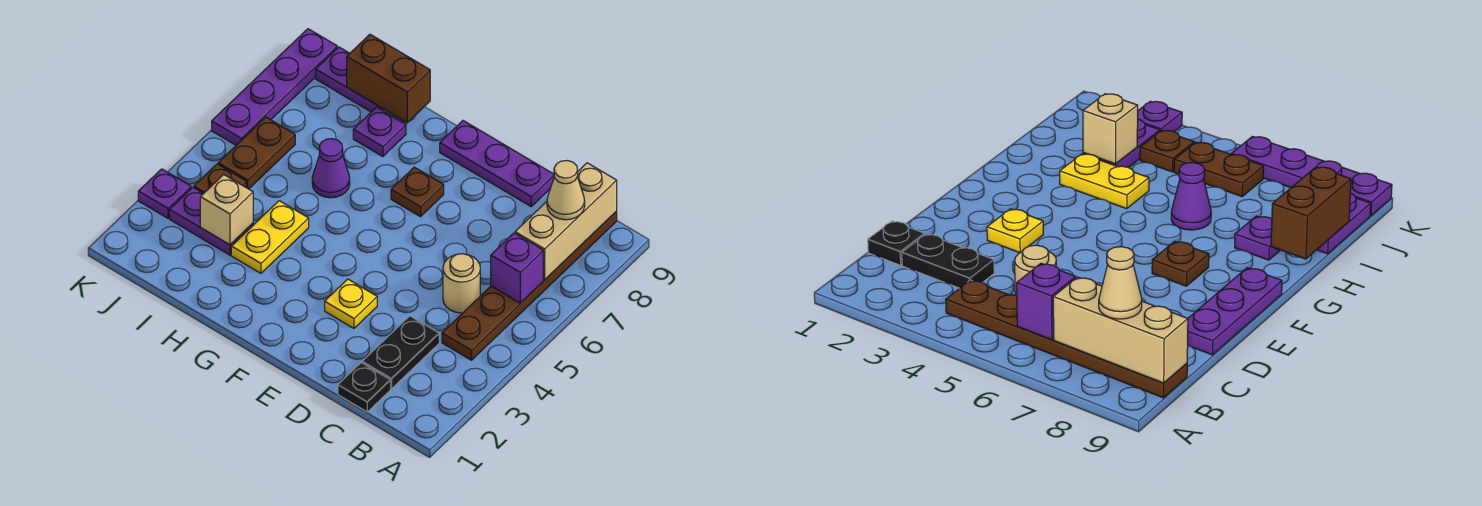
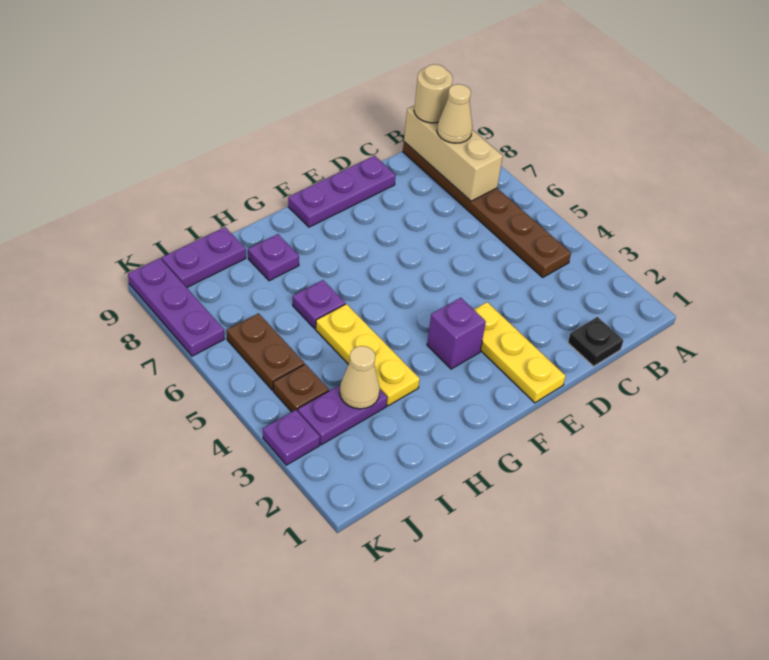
purple brick B6 level 2 -> purple brick F3 level 1
black plate C2:C3 level 1 -> none
tan round brick C5 level 1 -> tan round brick B9 level 3
yellow plate E3 level 1 -> yellow plate E1:E3 level 1
brown plate F7 level 1 -> none
yellow plate H3:H4 level 1 -> yellow plate H3:H5 level 1
purple cone H6 level 1 -> purple plate H6 level 1
brown brick H9:I9 level 2 -> none
tan brick I3 level 2 -> tan cone I3 level 2
purple plate K6:K9 level 1 -> purple plate K7:K9 level 1

